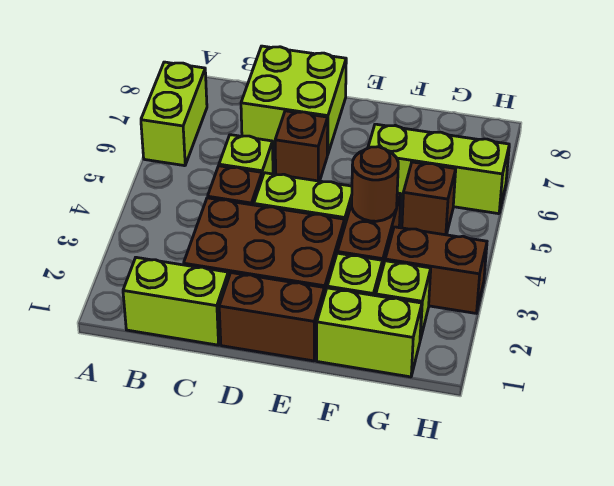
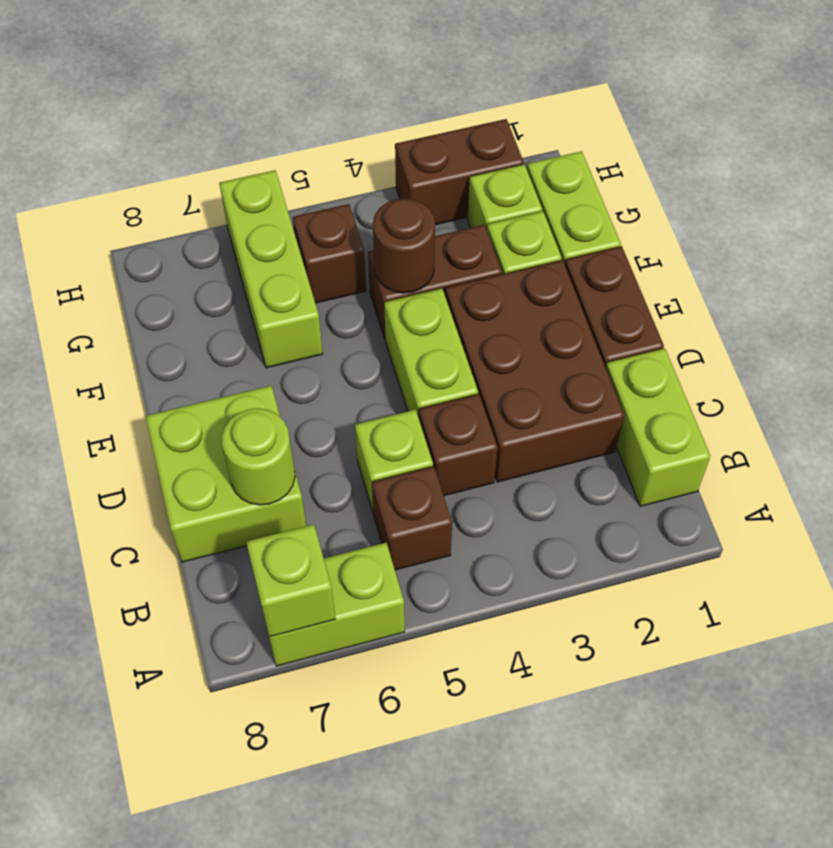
none -> lime brick A7 level 2
none -> lime round brick C7 level 2
brown brick D6 level 1 -> brown brick B5 level 1
brown brick G3:H3 level 1 -> brown brick H2:H3 level 1

